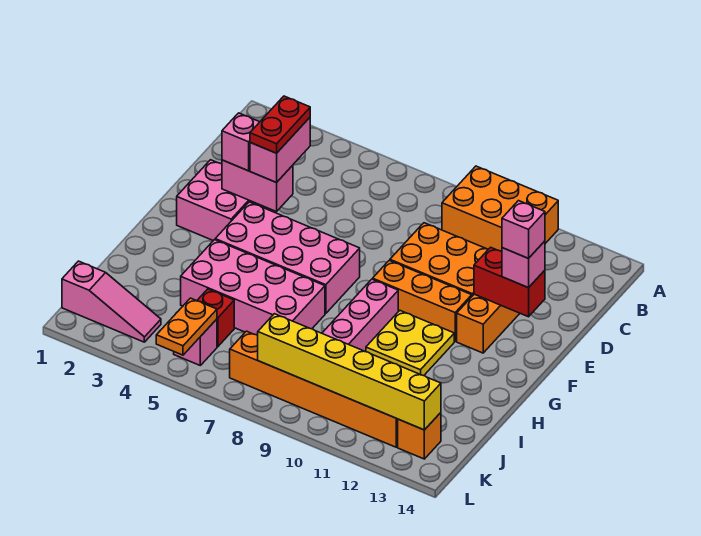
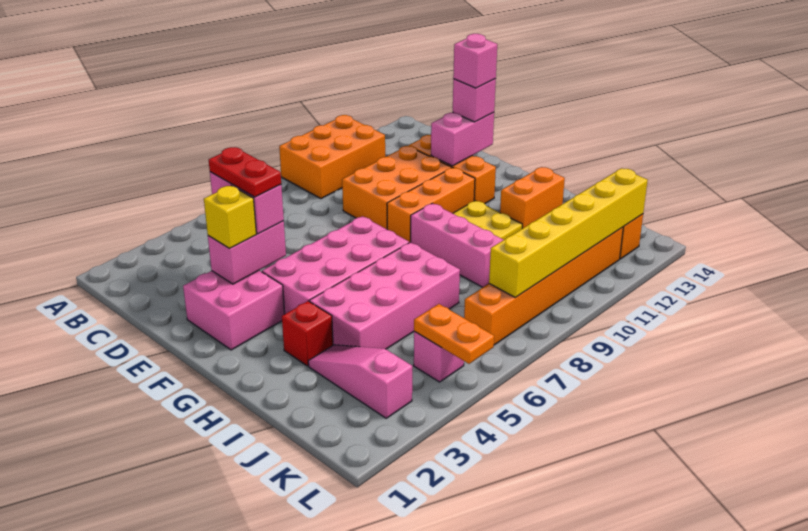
pink brick E3 level 3 -> yellow brick E3 level 3
red brick E12:E13 level 2 -> pink brick E12:E13 level 2
none -> orange brick H12:H13 level 1
red brick J5 level 1 -> red brick H3 level 1
pink slope K1:K3 level 1 top 1 -> pink slope I3:K3 level 1 top K

